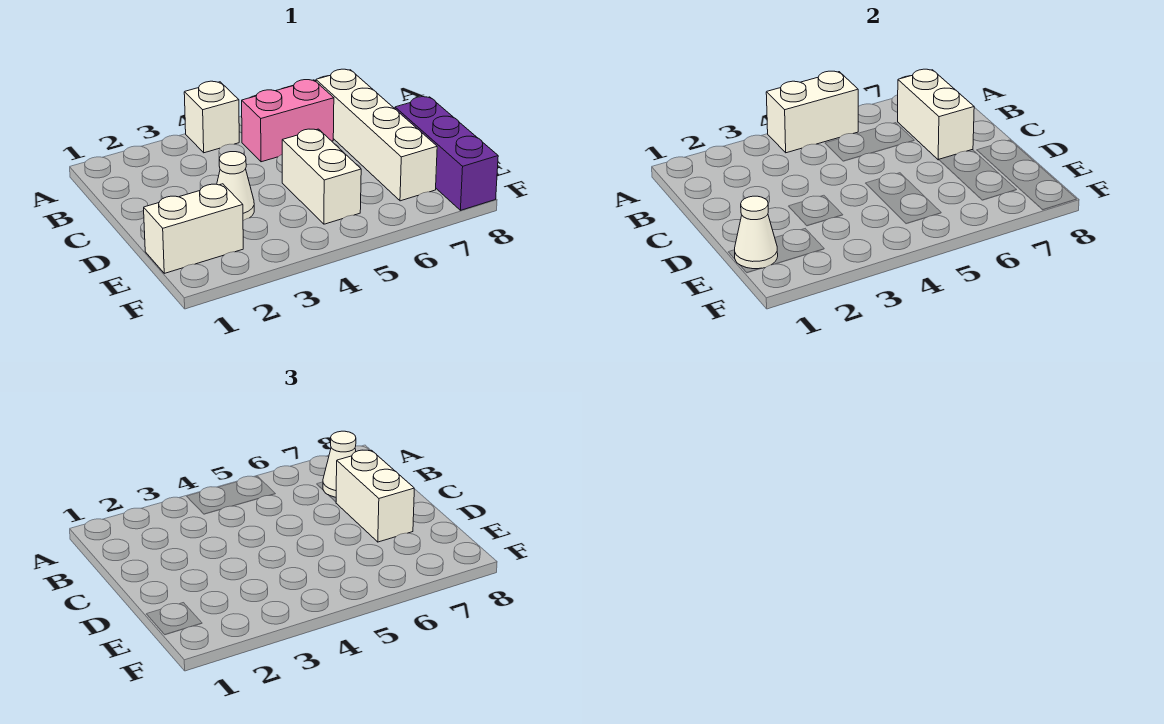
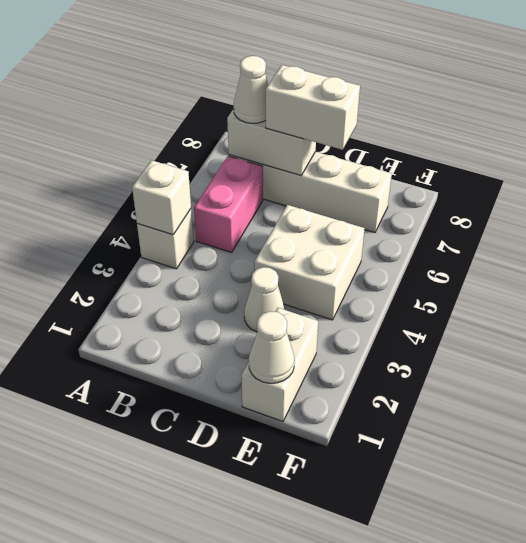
white brick A4:A5 level 2 -> white brick A4 level 2
white brick D5:E5 level 1 -> white brick D4:E5 level 1
purple brick D8:F8 level 1 -> none

